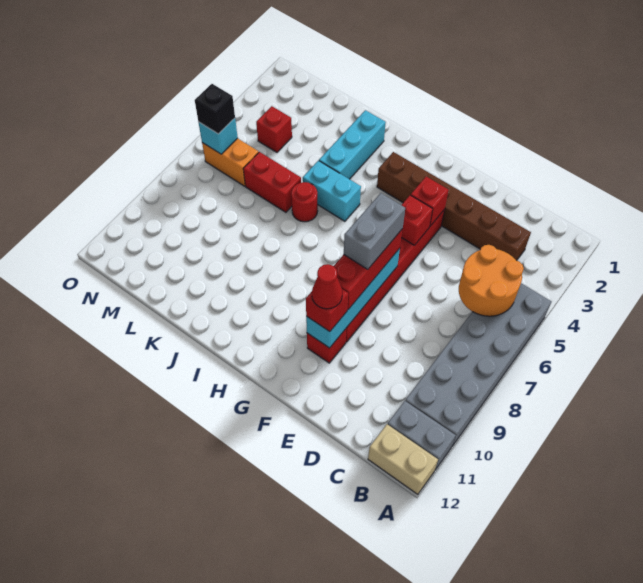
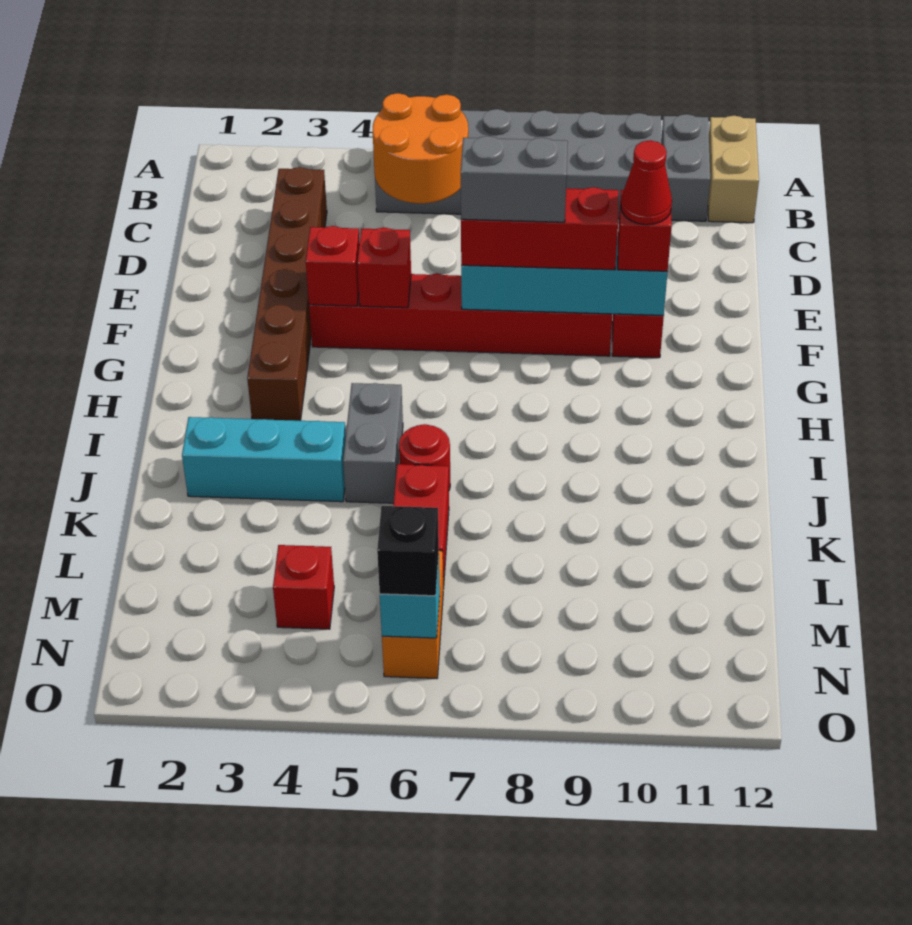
cyan brick I5:J5 level 1 -> grey brick I5:J5 level 1

